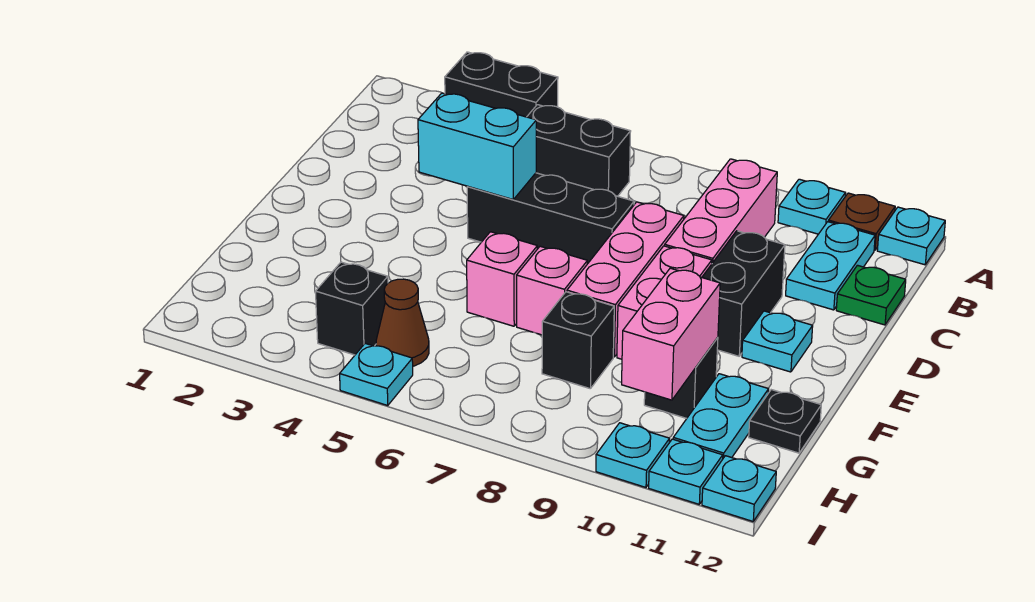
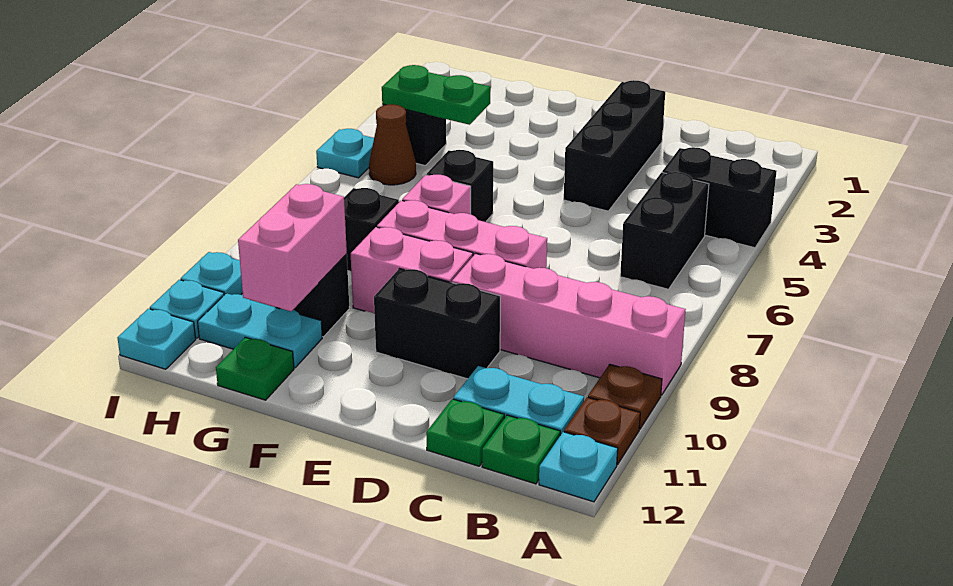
black brick A3:A4 level 1 -> black brick A4:B4 level 1
cyan plate A10 level 1 -> brown plate A10 level 1
pink brick B9:D9 level 1 -> pink brick A9:D9 level 1
none -> green plate B12 level 1
cyan brick D4:D5 level 2 -> none
black brick D5:D7 level 1 -> black brick D2:D4 level 1
cyan plate E11 level 1 -> none
pink brick F6 level 1 -> black brick F6 level 1
none -> green plate G4:H4 level 2
pink brick G10:H10 level 2 -> pink brick G10:G11 level 2
black plate G12 level 1 -> green plate G12 level 1

